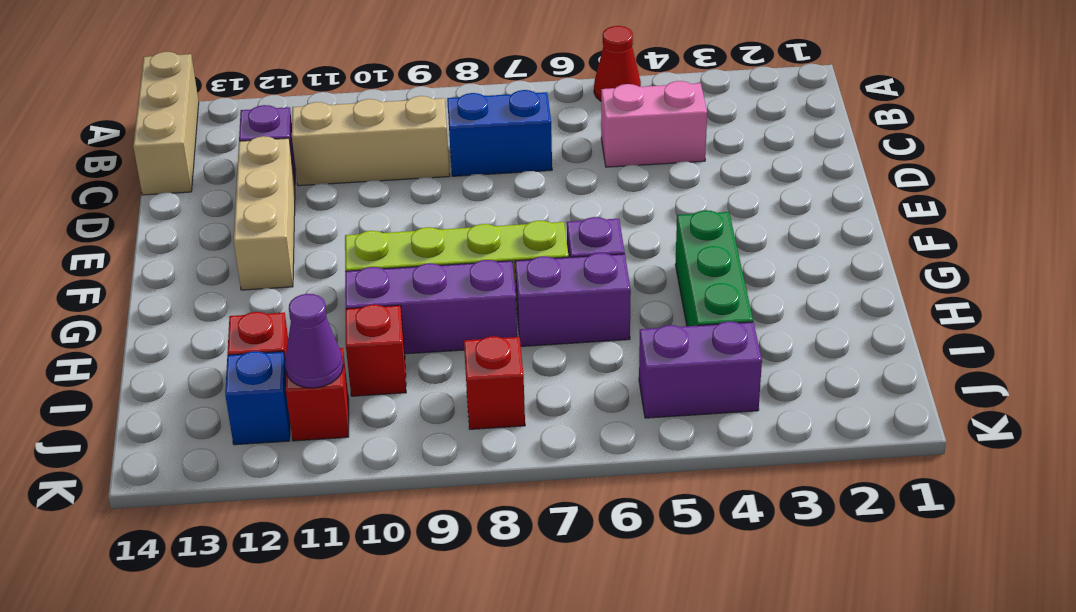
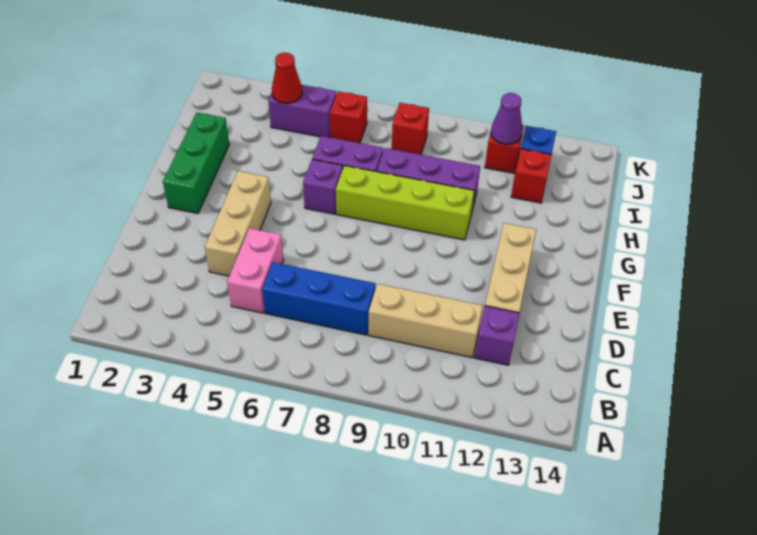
red cone A5 level 1 -> red cone J4 level 2
tan brick A14:C14 level 1 -> tan brick D4:F4 level 1
pink brick C4:C5 level 1 -> pink brick C5:D5 level 1
blue brick C7:C8 level 1 -> blue brick C6:C8 level 1
green brick G4:I4 level 1 -> green brick F2:H2 level 1
red brick I10 level 1 -> red brick J6 level 1

